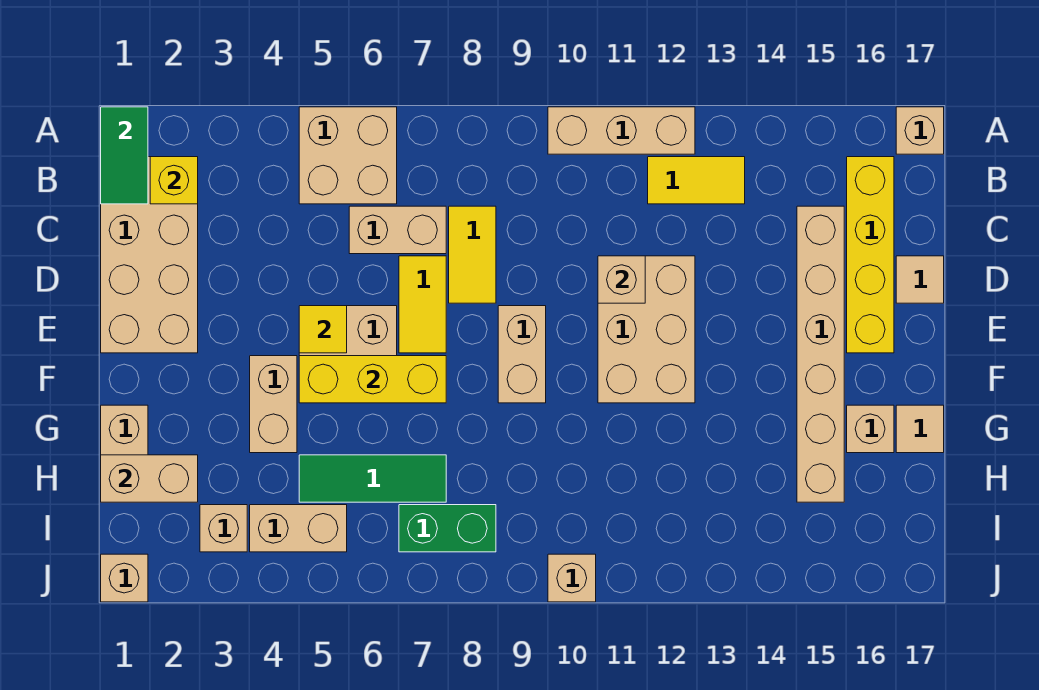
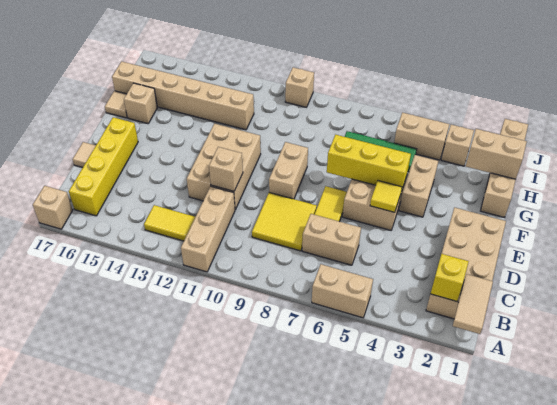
green tile A1:B1 level 2 -> tan tile A1:B1 level 2
tan brick A5:B6 level 1 -> tan brick A5:A6 level 1
tan brick A10:A12 level 1 -> tan brick A11:C11 level 1
yellow tile C8:D8 level 1 -> yellow tile C8:D9 level 1
tan brick C15:H15 level 1 -> tan brick H12:H17 level 1
green brick I7:I8 level 1 -> none

